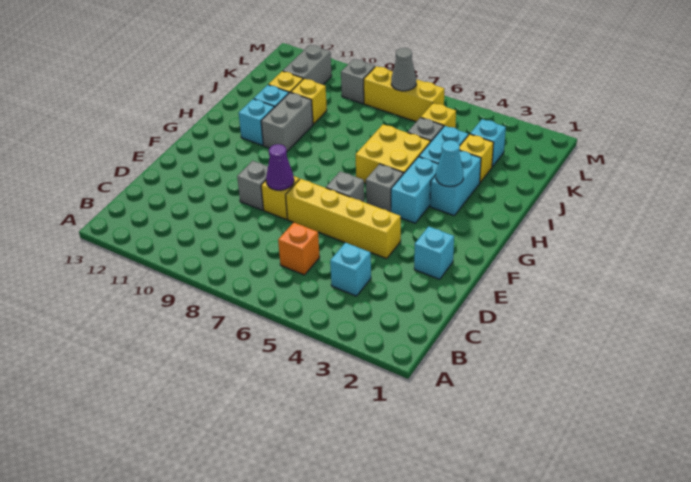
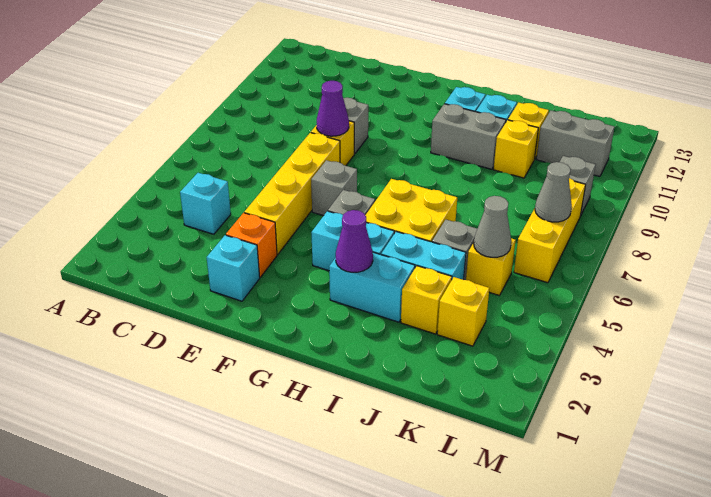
orange brick C6 level 1 -> orange brick E3 level 1
cyan cone H3 level 2 -> purple cone H3 level 2
cyan brick K3 level 1 -> yellow brick K3 level 1
none -> grey cone K5 level 2

